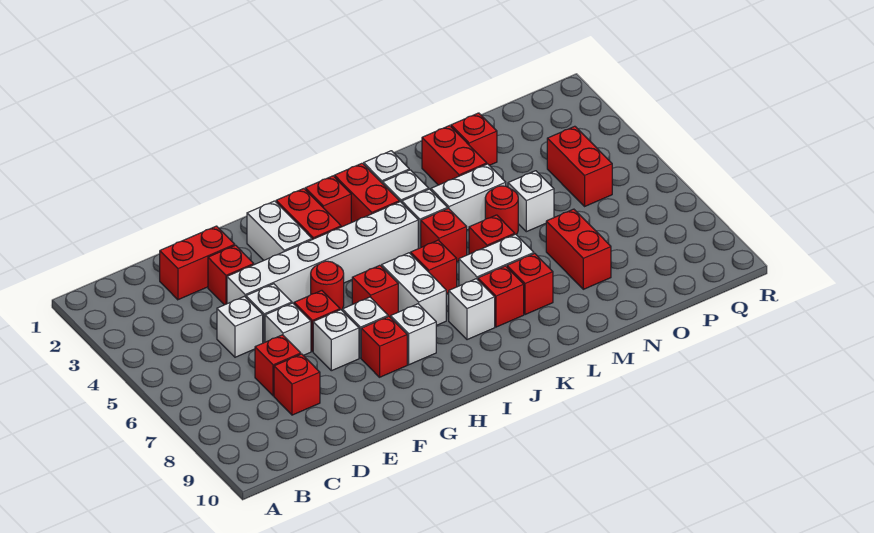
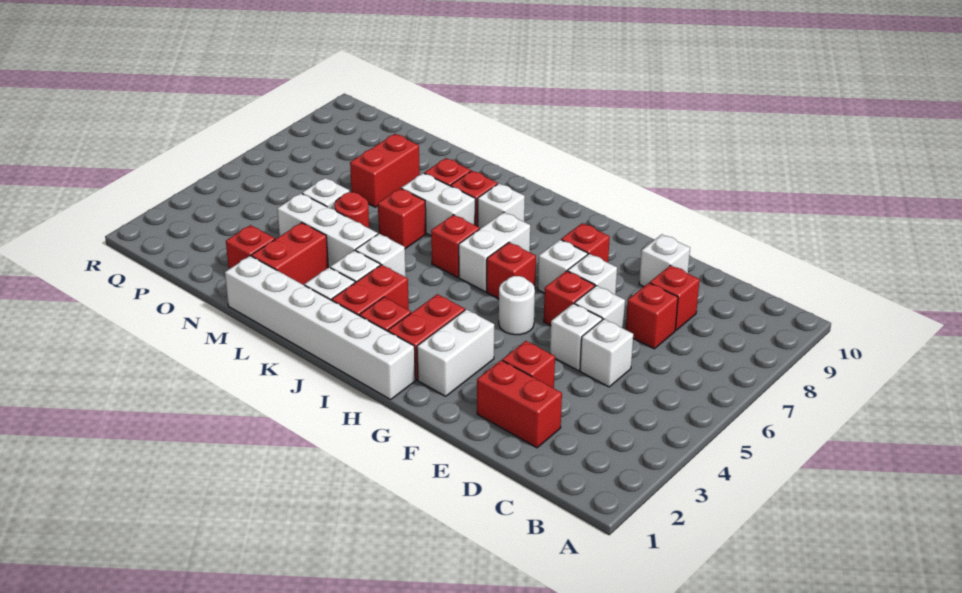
white brick E4:J4 level 1 -> white brick H1:M1 level 1
red round brick G5 level 1 -> white round brick G5 level 1
white brick H8 level 1 -> white brick E9 level 1
red brick K5 level 1 -> none
white brick L4:M4 level 1 -> white brick L4:N4 level 1
red brick P4:P5 level 1 -> none

